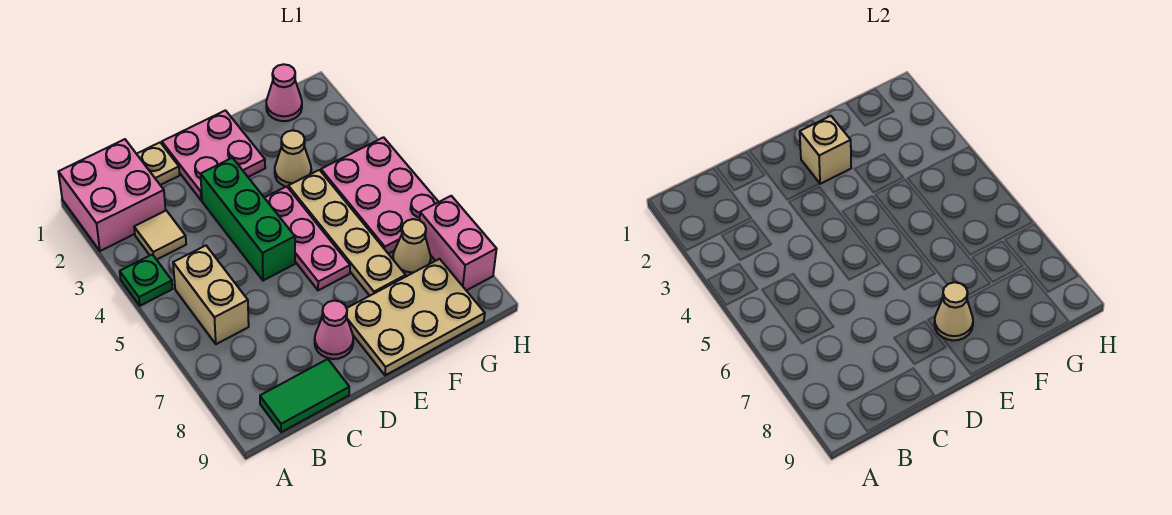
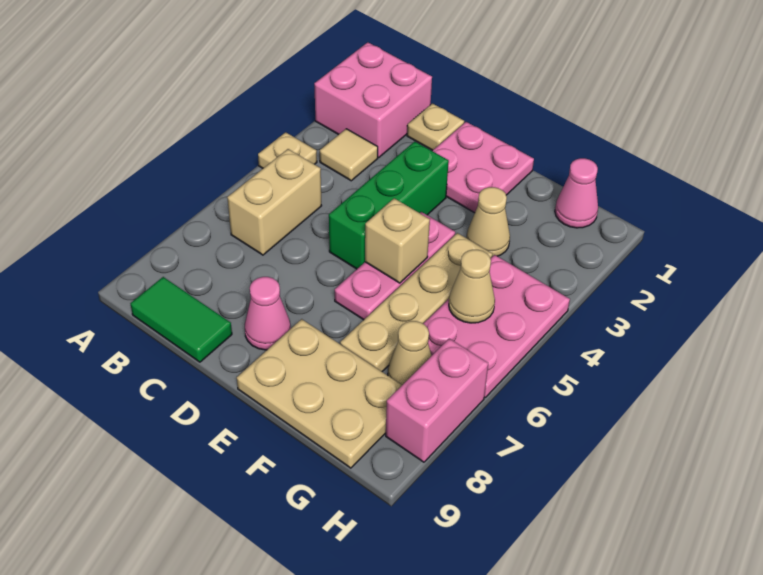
green plate A4 level 1 -> tan plate A4 level 1
tan brick E2 level 2 -> tan brick E5 level 2
tan cone E8 level 2 -> tan cone G5 level 2

